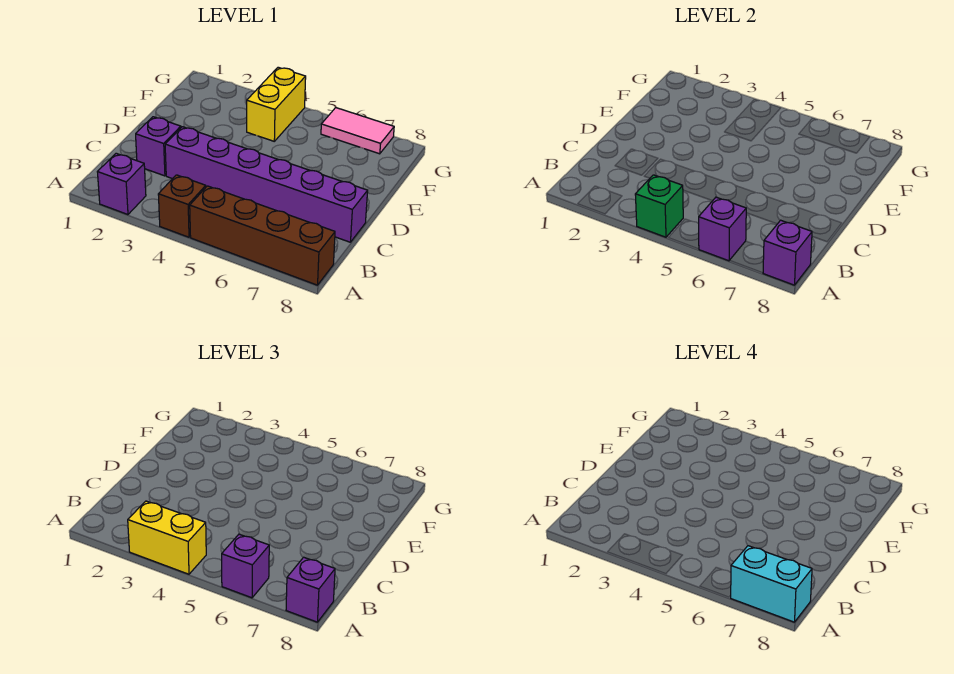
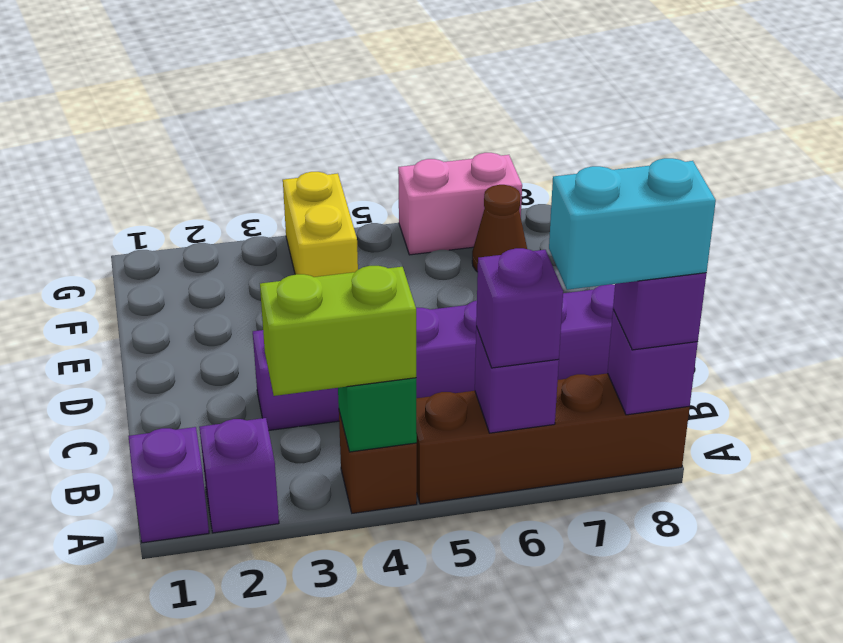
yellow brick A3:A4 level 3 -> lime brick A3:A4 level 3
purple brick C2 level 1 -> purple brick A1 level 1
none -> brown cone F7 level 1
pink tile G6:G7 level 1 -> pink brick G6:G7 level 1

